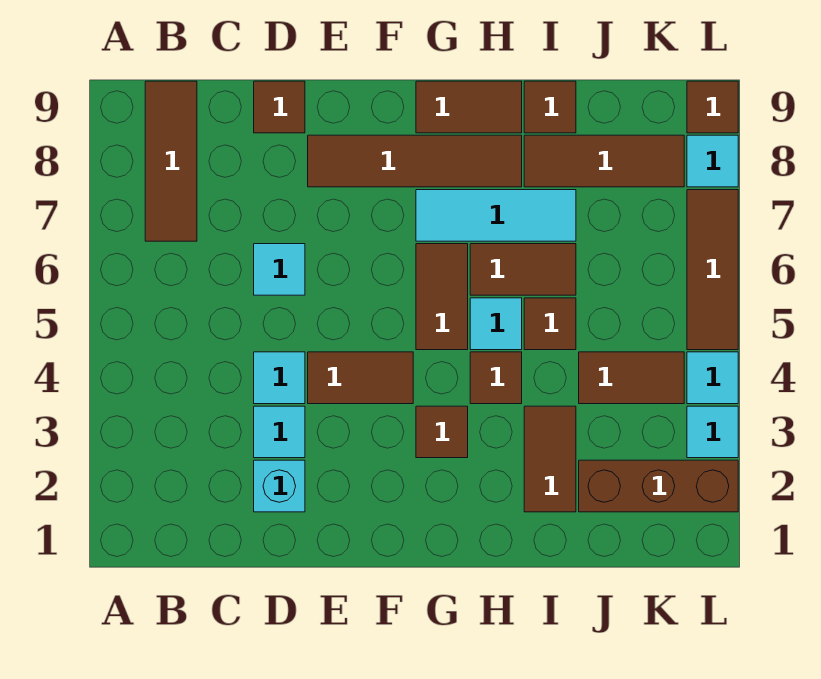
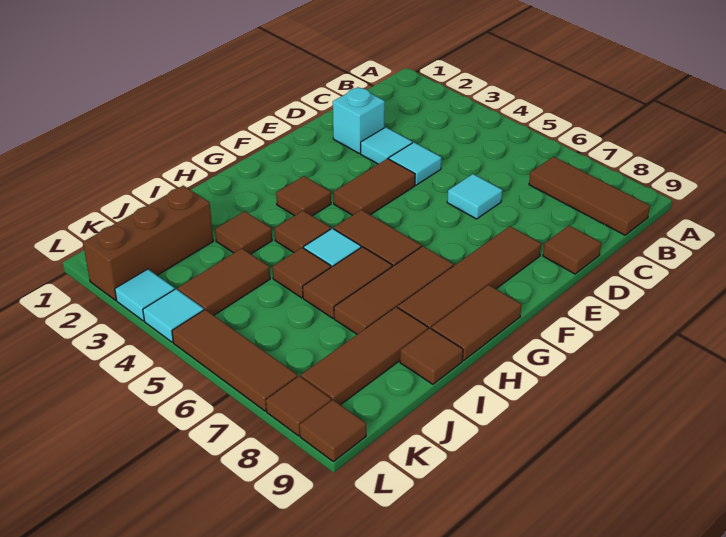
cyan tile G7:I7 level 1 -> brown tile G7:I7 level 1
brown tile I2:I3 level 1 -> brown tile I3 level 1
cyan tile L8 level 1 -> brown tile L8 level 1

